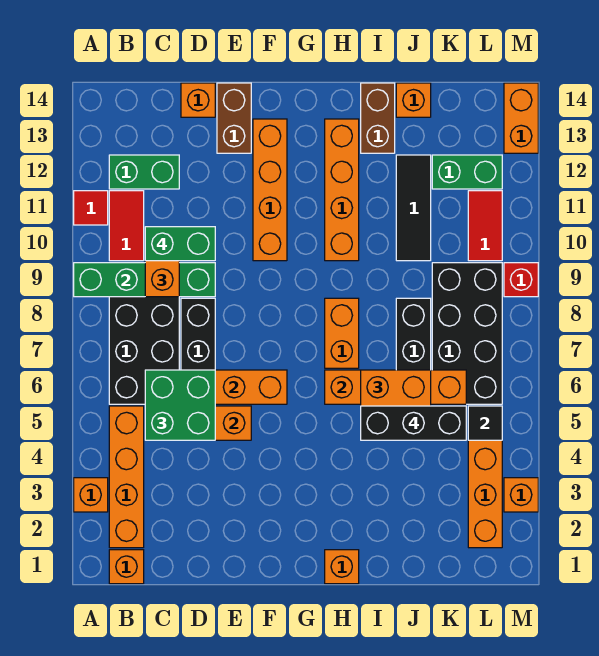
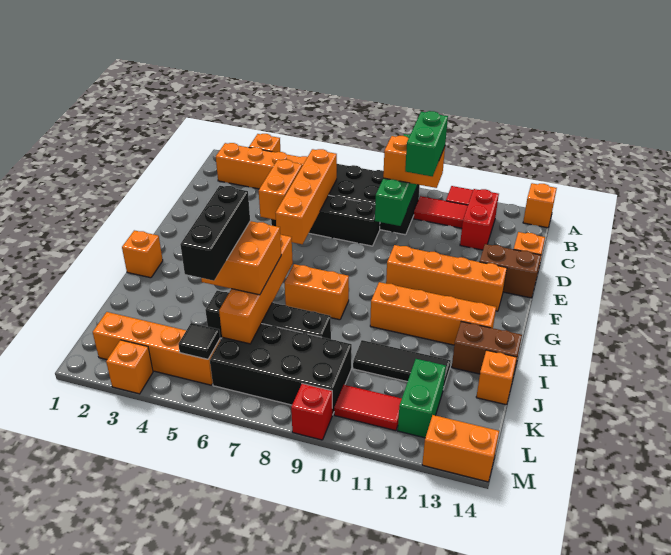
orange brick B1 level 1 -> orange brick A14 level 1
green brick B12:C12 level 1 -> red brick B12:C12 level 1
green brick C5:D6 level 3 -> none

